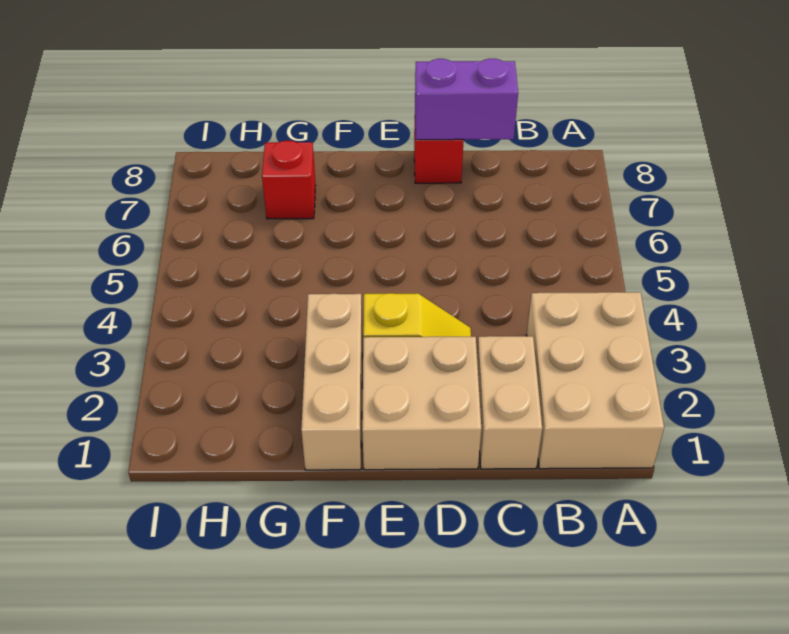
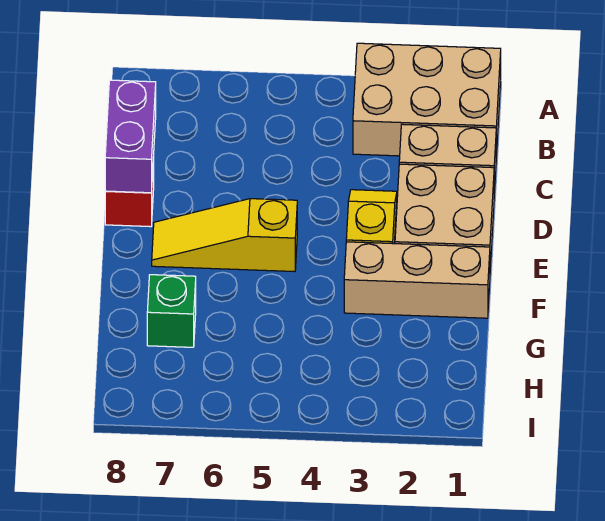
none -> yellow slope E5:E7 level 1 top 5
red brick G7 level 1 -> green brick G7 level 1

